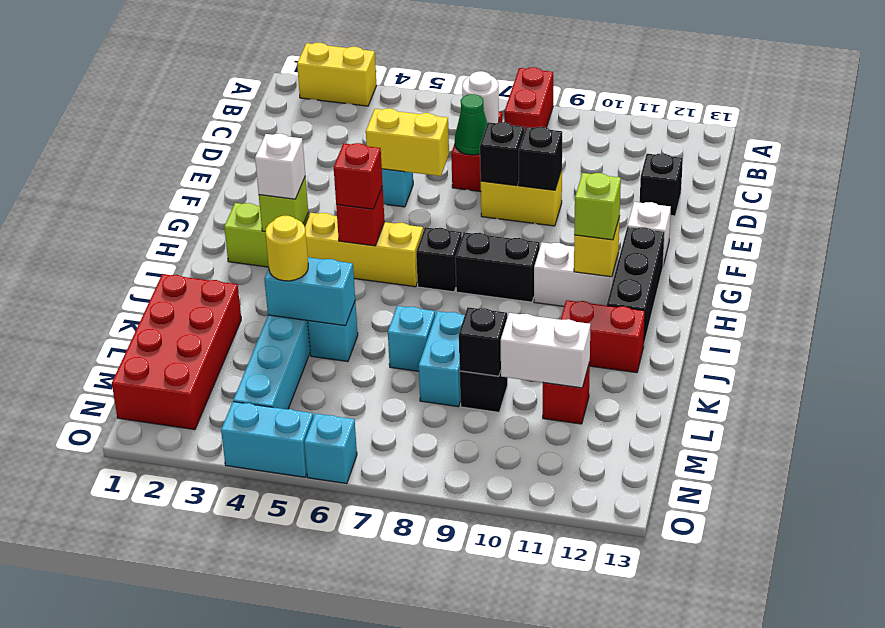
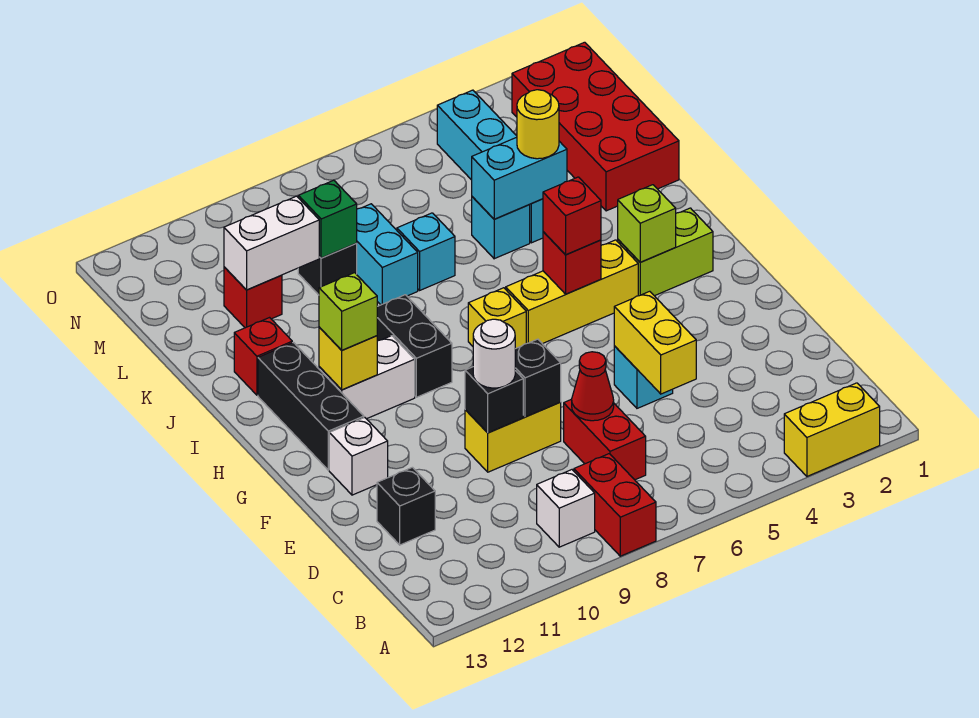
white round brick C7 level 2 -> white round brick E9 level 3
green cone D7 level 2 -> red cone D7 level 2
yellow brick E5:E6 level 2 -> yellow brick D5:E5 level 2
white brick H3 level 3 -> white brick B9 level 1
black brick H7 level 1 -> yellow brick H7 level 1
black brick H8:H9 level 1 -> black brick H9:I9 level 1
red brick J11:J12 level 1 -> red brick J12 level 1
black brick L9 level 2 -> green brick L9 level 2
cyan brick O4:O5 level 1 -> none
cyan brick O6 level 1 -> none

